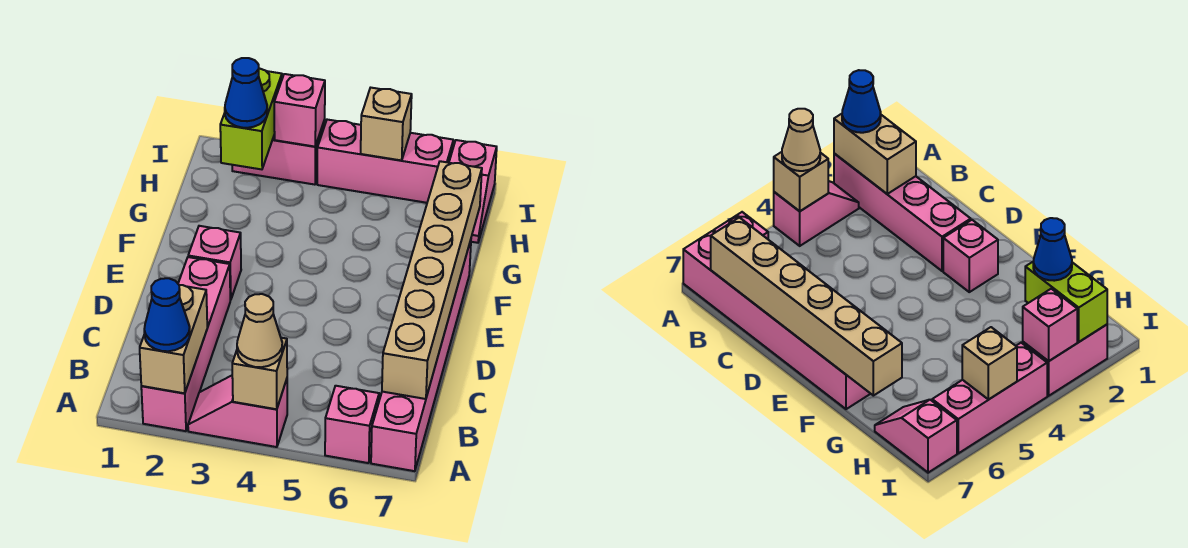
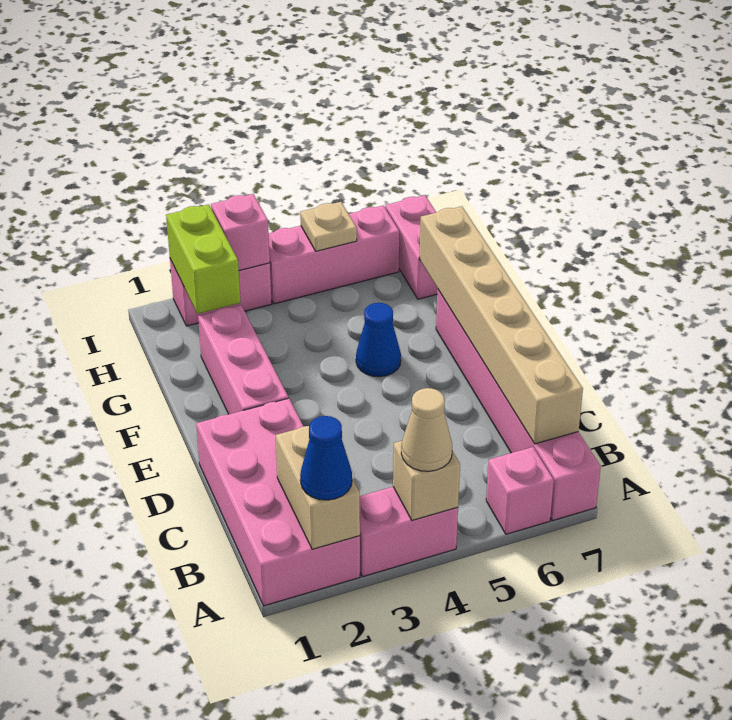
pink brick A2:D2 level 1 -> pink brick A1:D2 level 1
pink slope A3:A4 level 1 top 4 -> pink brick A3:A4 level 1
pink brick E2 level 1 -> pink brick E2:G2 level 1
blue cone H2 level 3 -> blue cone F5 level 1
pink slope H7:I7 level 1 top I -> pink brick H7:I7 level 1
tan brick I5 level 2 -> tan plate I5 level 2

